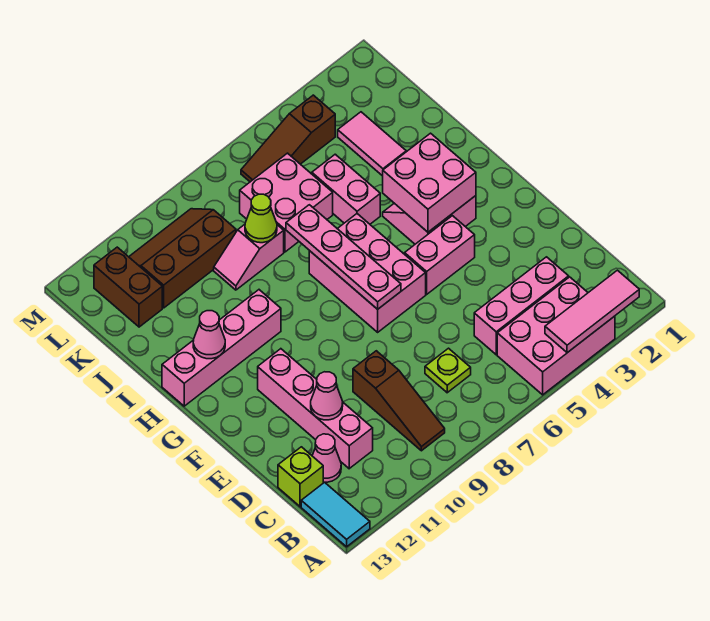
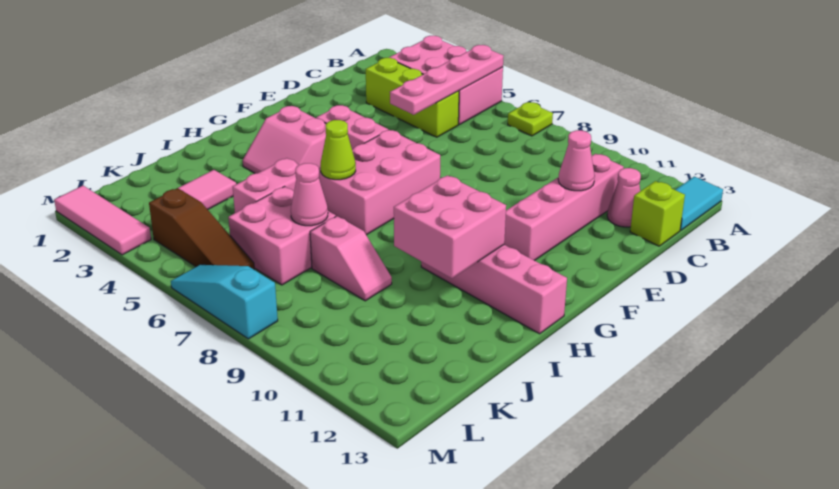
pink tile A2:A4 level 2 -> pink tile M1:M3 level 1
brown slope B9:D9 level 1 top D -> none
pink brick C3:C5 level 1 -> lime brick C3:C5 level 1
lime plate C7 level 1 -> lime plate A7 level 1
pink plate F7:I7 level 2 -> pink plate A5:D5 level 2
pink brick G3:H4 level 2 -> pink brick H10:I11 level 2
pink cone H12 level 2 -> pink cone J7 level 2
lime cone J8 level 2 -> lime cone H6 level 2
brown slope K9:L11 level 1 top K -> none
brown brick K12:L12 level 1 -> none
none -> cyan slope M6:M8 level 1 top 8

